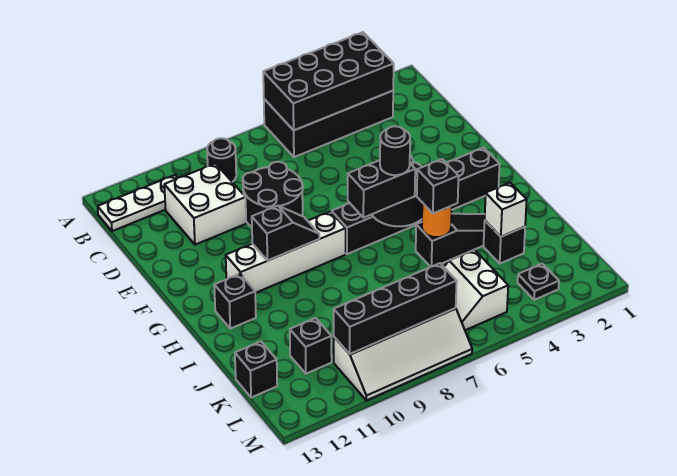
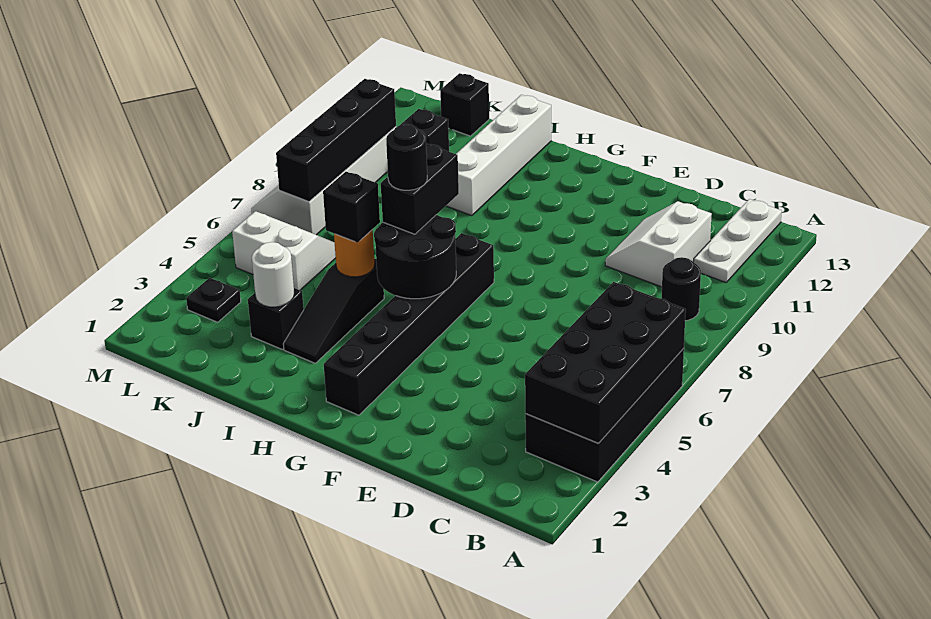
white brick C10:D11 level 1 -> white slope C10:D11 level 1 top C
black round brick D8:E9 level 1 -> none
white brick G8:G11 level 1 -> white brick I10:I13 level 1
black slope G9:G10 level 2 top 10 -> none
black brick H12 level 1 -> none
white brick J3 level 2 -> white round brick J3 level 2

